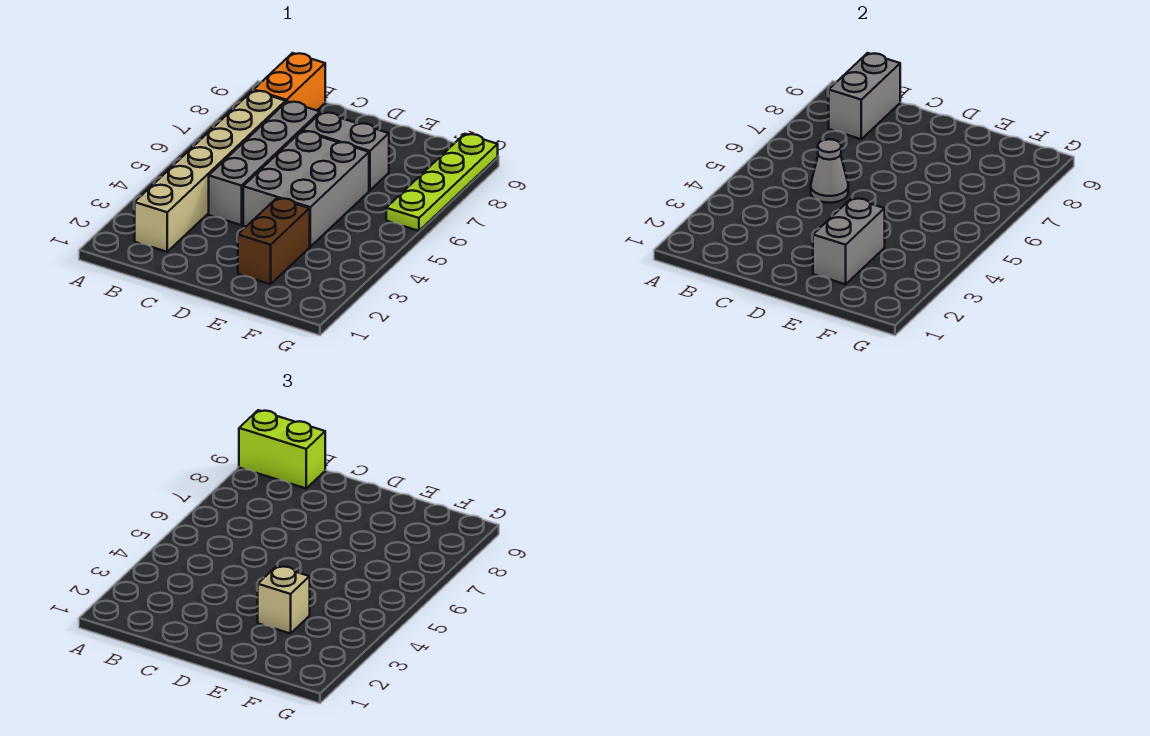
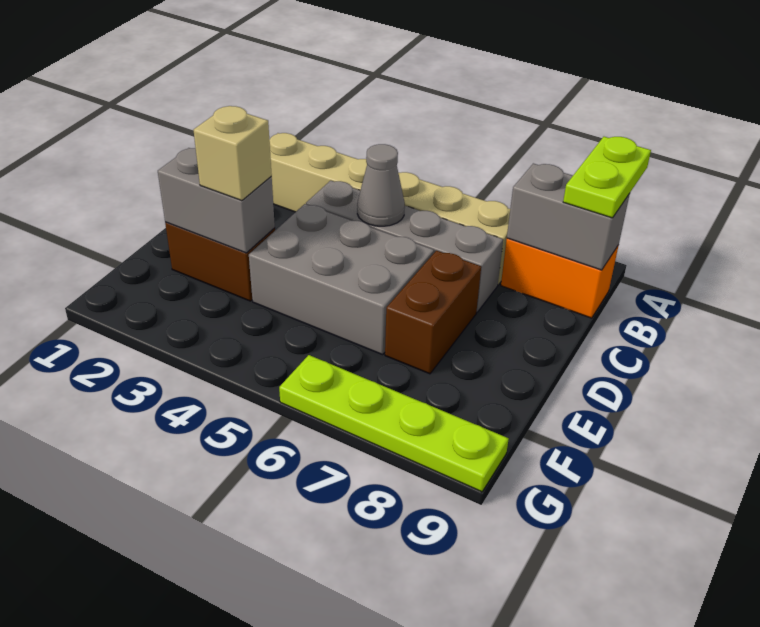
lime brick A9:B9 level 3 -> lime plate A9:B9 level 3
grey brick D7:E7 level 1 -> brown brick D7:E7 level 1

